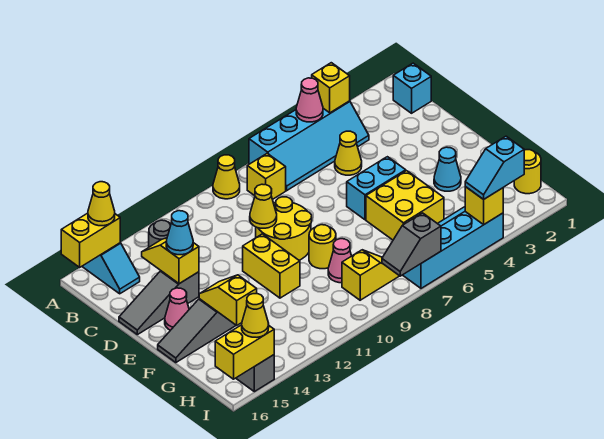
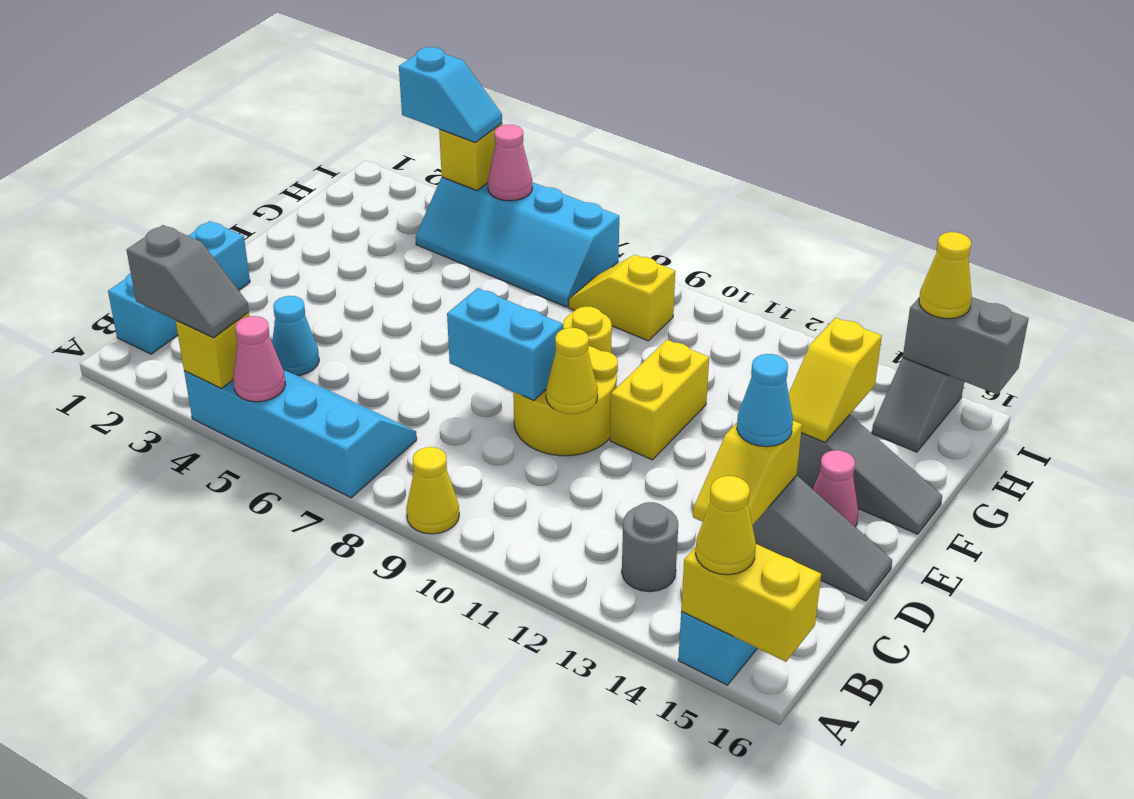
cyan brick B1 level 1 -> cyan brick B1:D1 level 1
yellow brick B8 level 1 -> none
yellow cone C5 level 1 -> none
cyan brick E5:E6 level 1 -> cyan brick D8:D9 level 2
cyan cone F3 level 1 -> cyan cone C4 level 1
yellow brick F5:G6 level 1 -> none
pink cone G9 level 1 -> pink cone I5 level 2
yellow round brick H1 level 1 -> none
grey slope I7:I8 level 2 top 7 -> grey slope A3:A4 level 3 top 3
yellow brick I15:I16 level 2 -> grey brick I15:I16 level 2

